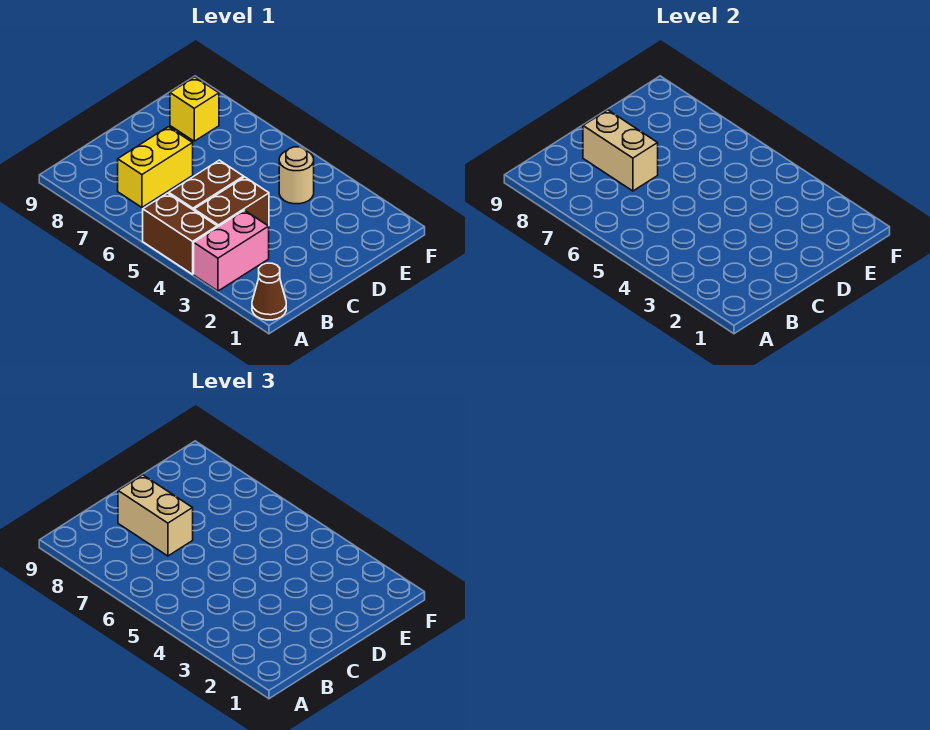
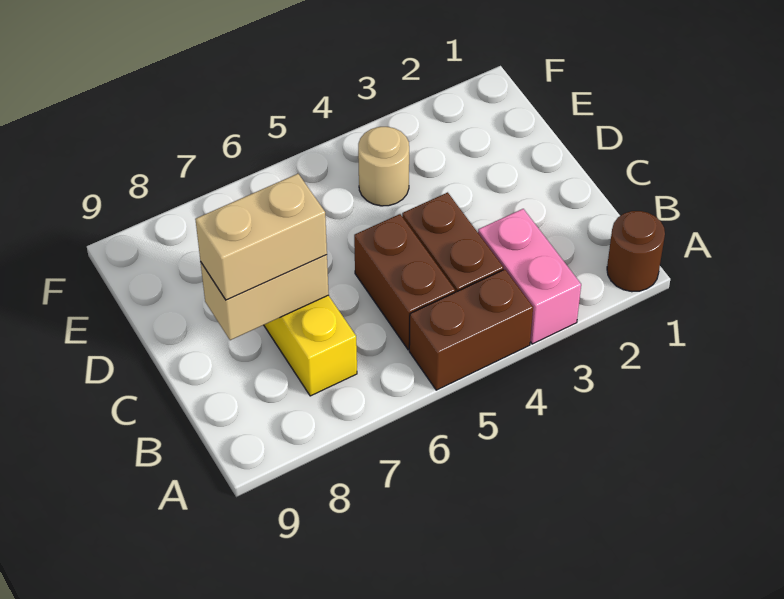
brown cone A1 level 1 -> brown round brick A1 level 1
yellow brick E8 level 1 -> none

